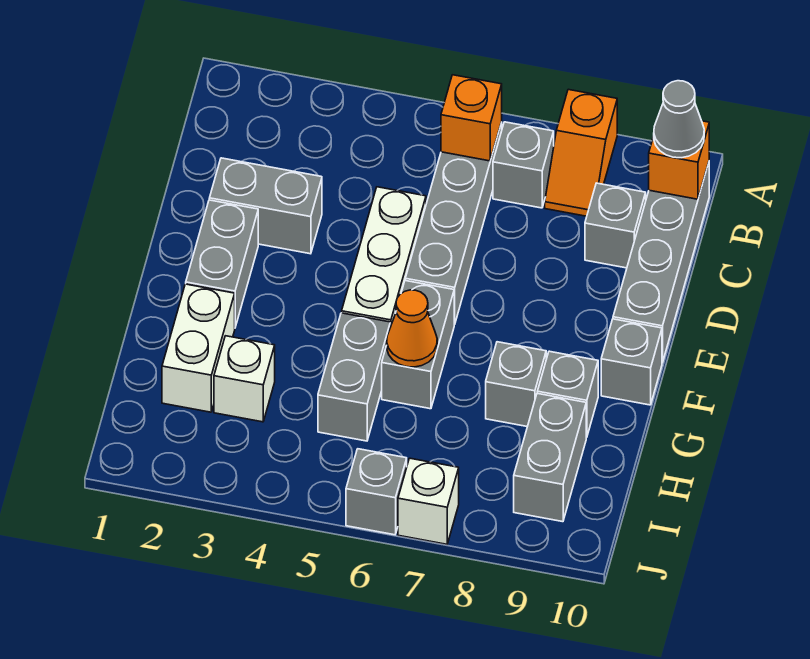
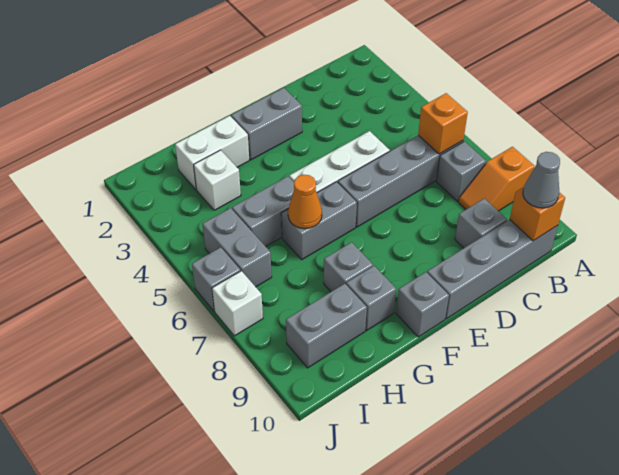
grey brick D2:D3 level 1 -> grey brick I5:I6 level 1

